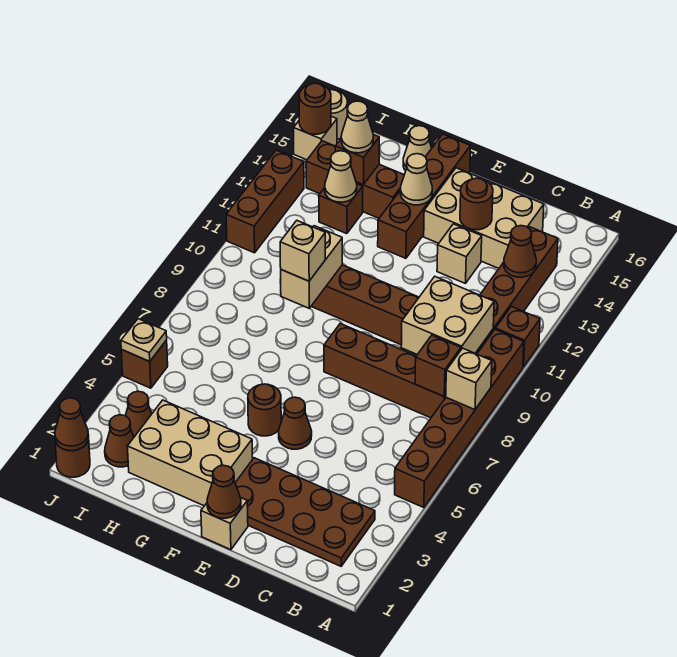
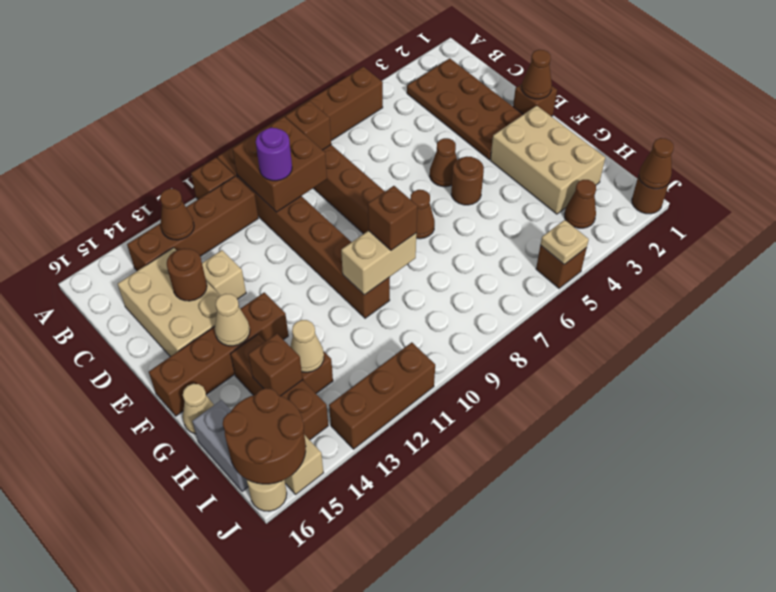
tan brick A8 level 2 -> none
tan brick B9:C10 level 2 -> brown brick B9:C10 level 2
none -> purple round brick C10 level 3
tan brick E1 level 1 -> brown brick E1 level 1
tan brick G9 level 3 -> brown brick G9 level 3
tan cone H14 level 3 -> none
none -> grey brick H16:I16 level 1
brown cone I2 level 1 -> brown cone F7 level 1
brown round brick J15 level 2 -> brown round brick I15:J16 level 2

